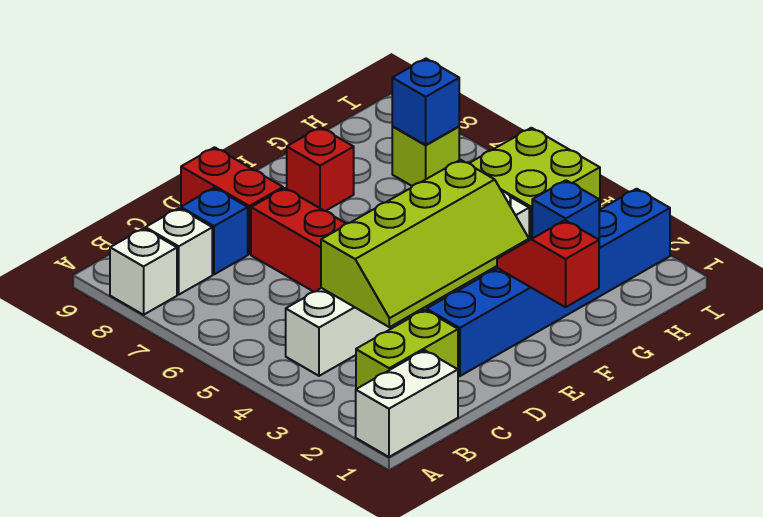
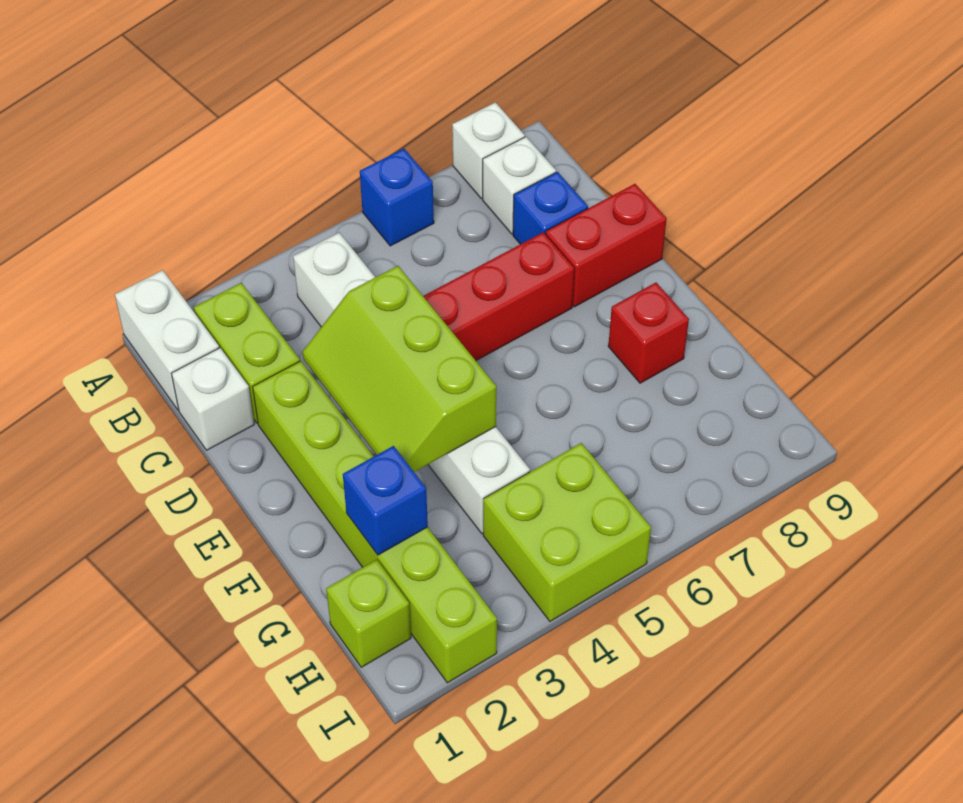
none -> white brick C1 level 1
lime slope C3:F4 level 2 top 4 -> lime slope D3:F4 level 2 top 4
blue brick D2:I2 level 1 -> lime brick D2:I2 level 1
red slope F1:F2 level 2 top 1 -> none
lime brick H7 level 1 -> lime brick H1 level 1
blue brick H7 level 2 -> blue brick A6 level 1

